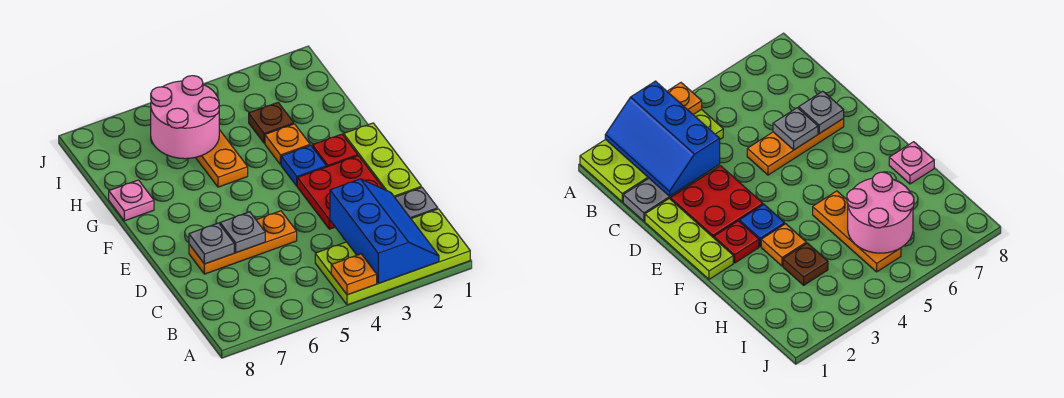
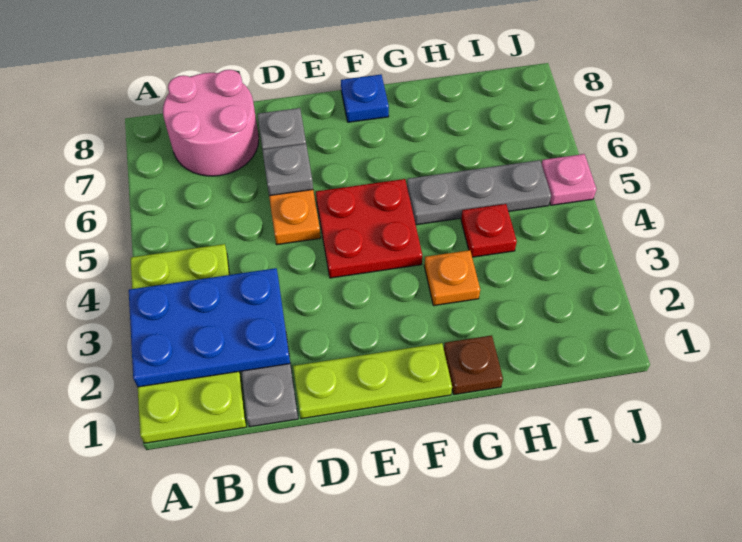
blue slope A2:C3 level 2 top 3 -> blue plate A2:C3 level 2
orange plate A4 level 2 -> none
red plate D2:E3 level 1 -> red plate E4:F5 level 1
red plate F2 level 1 -> red plate H4 level 1
blue plate F3 level 1 -> blue plate F8 level 1
orange plate G5:I5 level 1 -> grey plate G5:I5 level 1
pink plate G8 level 1 -> pink plate J5 level 1
brown plate H3 level 1 -> brown plate G1 level 1
pink round brick H5:I6 level 2 -> pink round brick B7:C8 level 1

